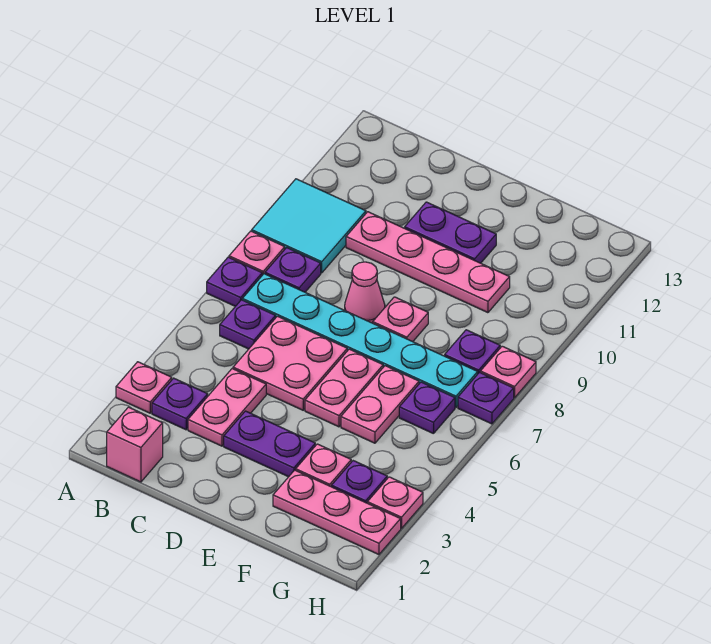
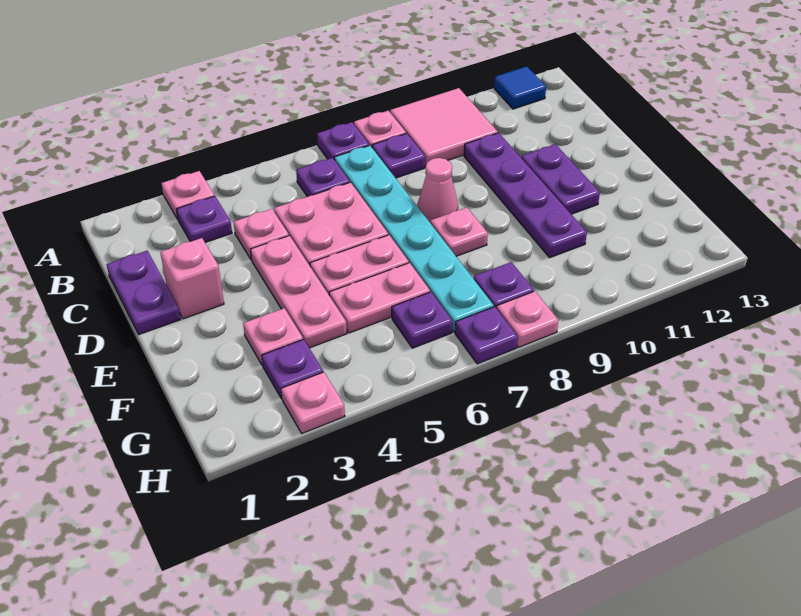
cyan tile A9:B10 level 1 -> pink tile A9:B10 level 1
none -> blue tile A12 level 1
pink brick B1 level 1 -> pink brick D2 level 1
pink plate C3:C4 level 1 -> pink plate C4 level 1
pink plate C10:F10 level 1 -> purple plate C10:F10 level 1
purple plate D3:E3 level 1 -> purple plate C1:D1 level 1
pink plate F2:H2 level 1 -> pink plate D4:F4 level 1

